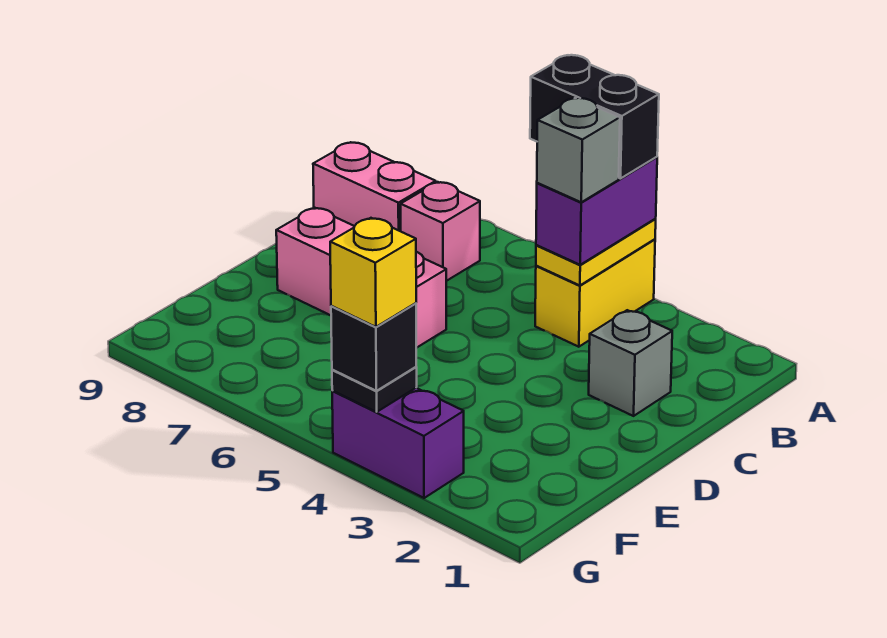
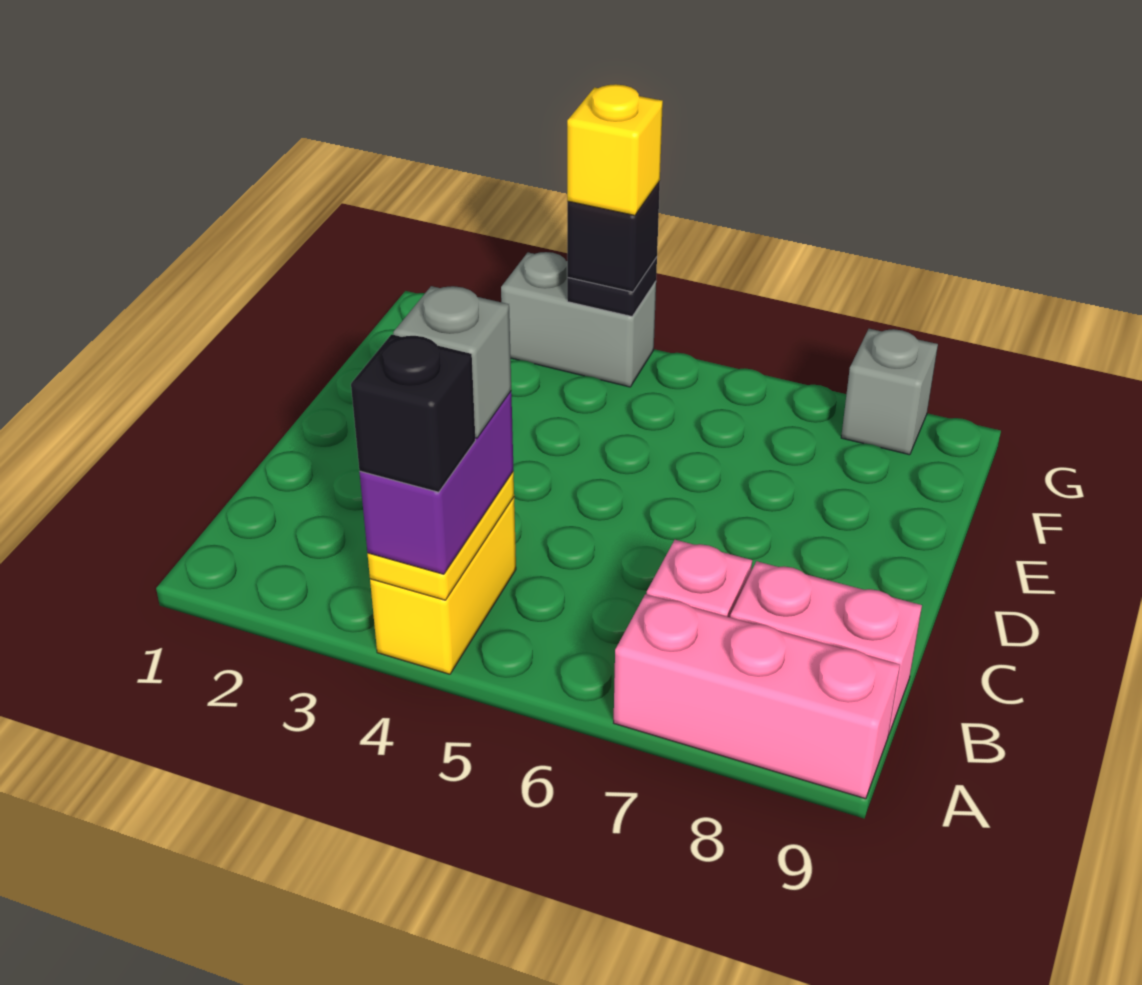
black brick A4:A5 level 4 -> black brick A4 level 4
grey brick C2 level 1 -> grey brick G8 level 1
pink brick D6:D8 level 1 -> pink brick A7:A9 level 1
purple brick G3:G4 level 1 -> grey brick G3:G4 level 1

